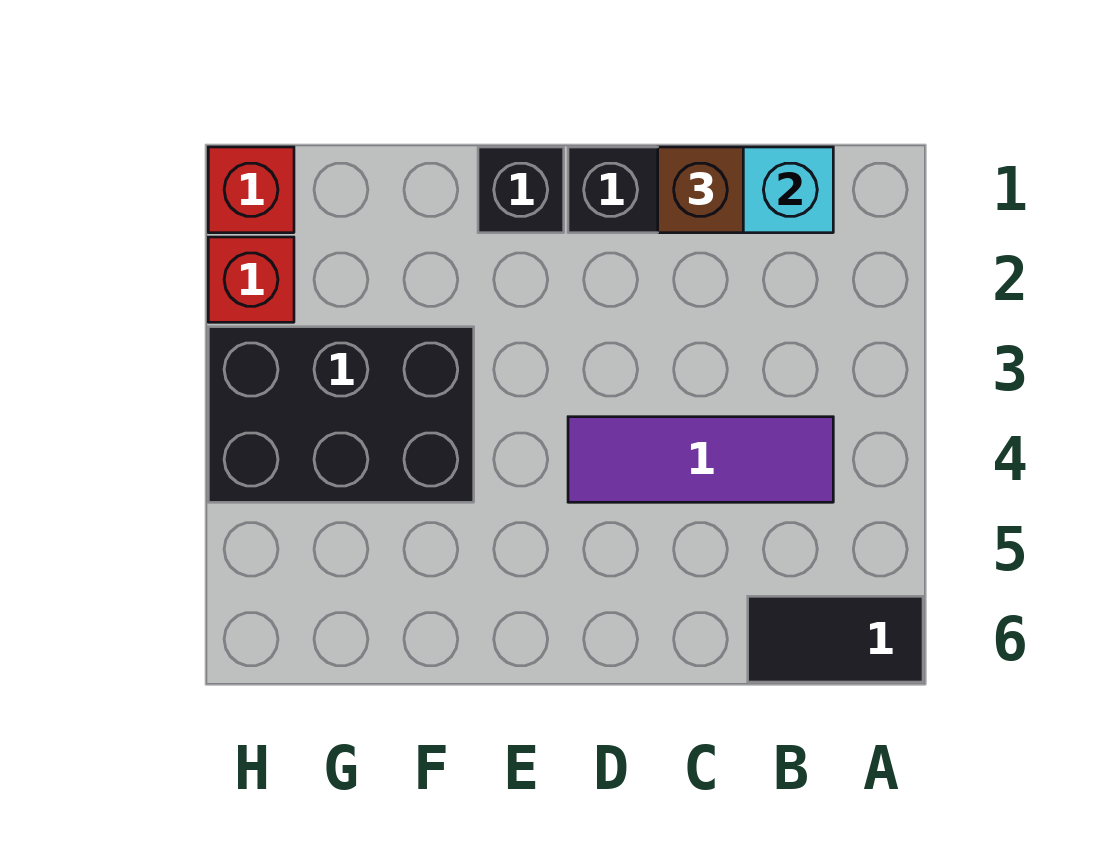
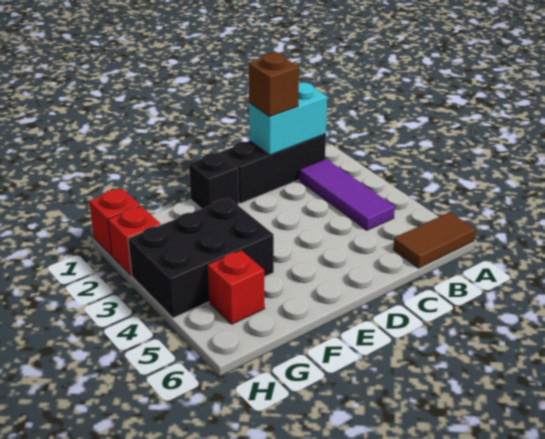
black tile A6:B6 level 1 -> brown tile A6:B6 level 1
purple tile B4:D4 level 1 -> purple tile B2:B4 level 1
none -> red brick G5 level 1

